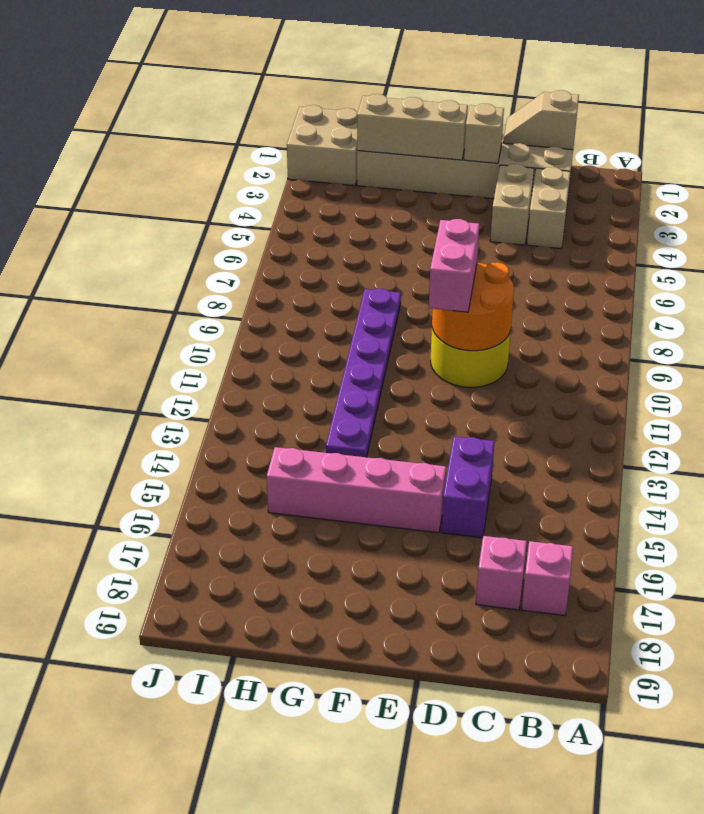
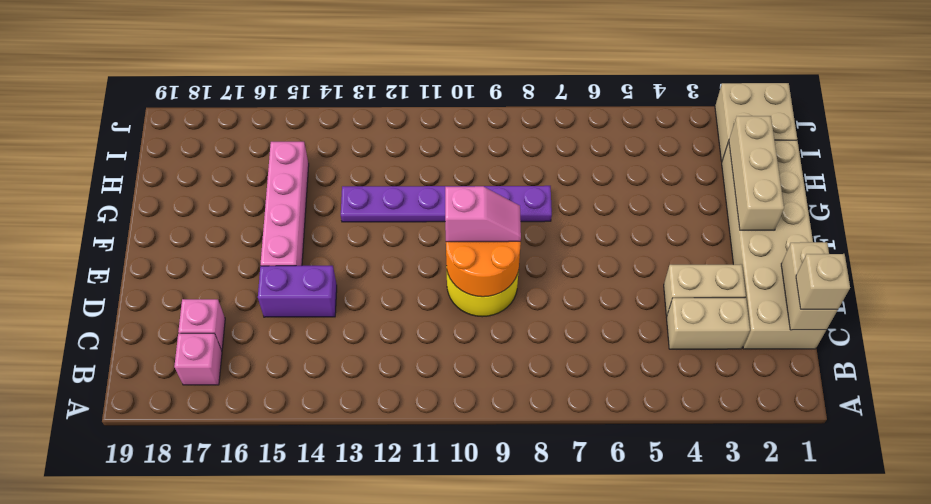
tan slope C1:D1 level 2 top C -> tan brick C1:D1 level 2
tan brick E2 level 2 -> tan brick C1 level 3
pink brick E9:E10 level 3 -> pink slope E9:E10 level 3 top 10

